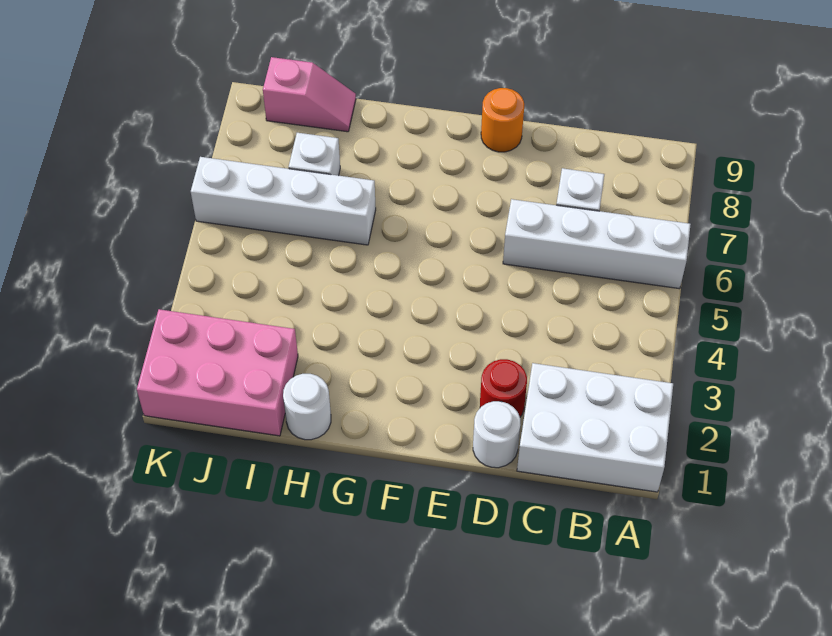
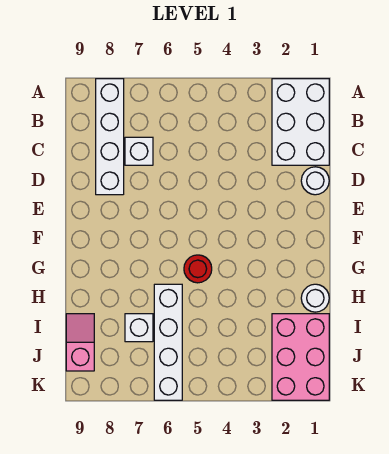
white brick A6:D6 level 1 -> white brick A8:D8 level 1
red round brick D2 level 1 -> red round brick G5 level 1
orange round brick E9 level 1 -> none

